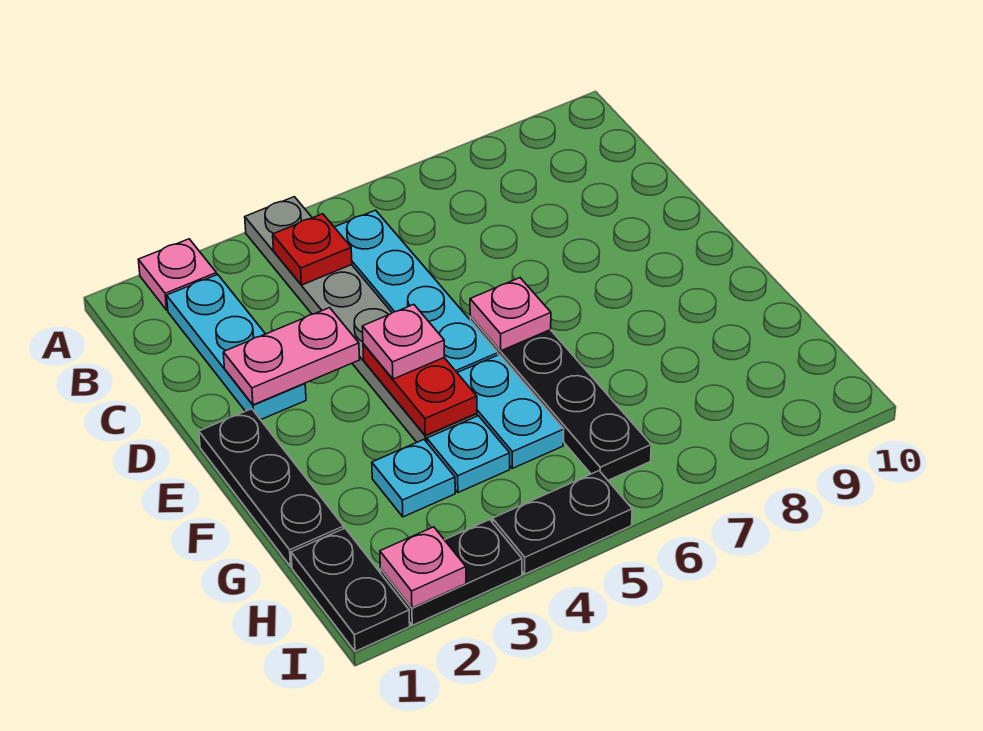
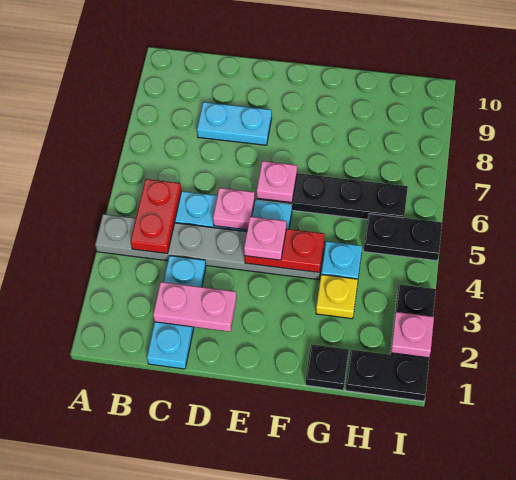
pink plate A2 level 1 -> pink plate D5 level 2
cyan plate B2:D2 level 1 -> cyan plate C1:C3 level 1
red plate B4 level 2 -> red plate B4:B5 level 2
pink plate D2:D3 level 2 -> pink plate C2:D2 level 2
black plate E1:G1 level 1 -> black plate G1 level 1
cyan plate F5:G5 level 1 -> cyan plate C8:D8 level 1
cyan plate G3 level 1 -> yellow plate G3 level 1
black plate I4:I5 level 1 -> black plate H5:I5 level 1

